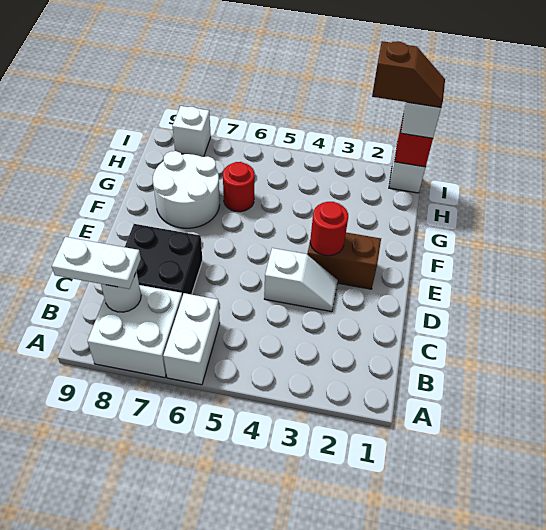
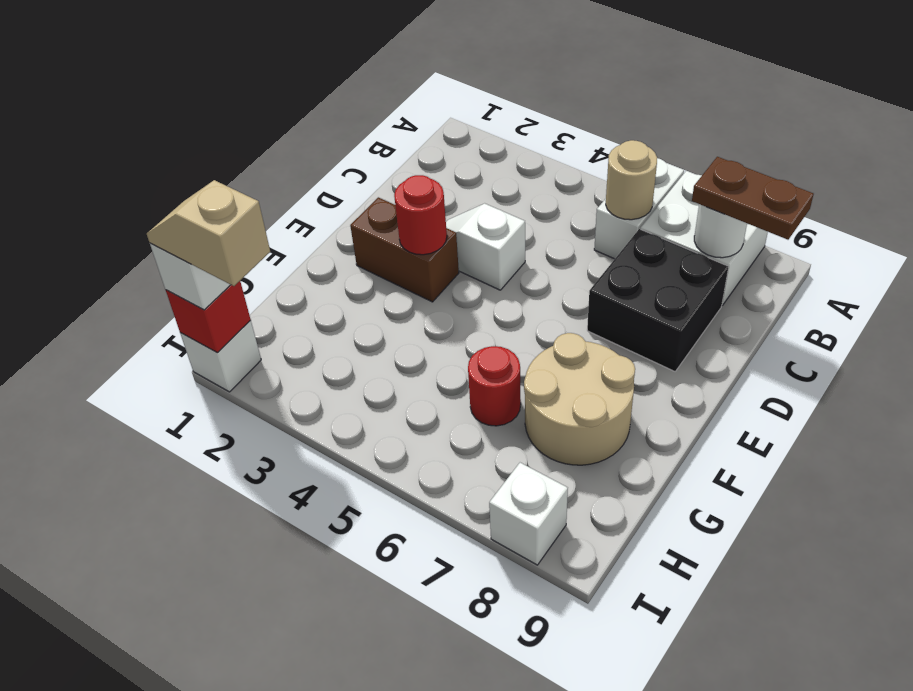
none -> tan round brick B6 level 2
white plate B8:B9 level 3 -> brown plate B8:B9 level 3
white round brick F7:G8 level 1 -> tan round brick F7:G8 level 1
brown slope I1:I2 level 4 top 2 -> tan slope I1:I2 level 4 top 2

